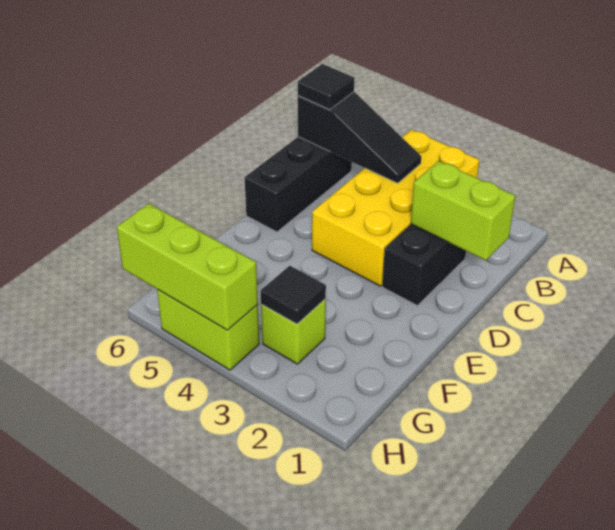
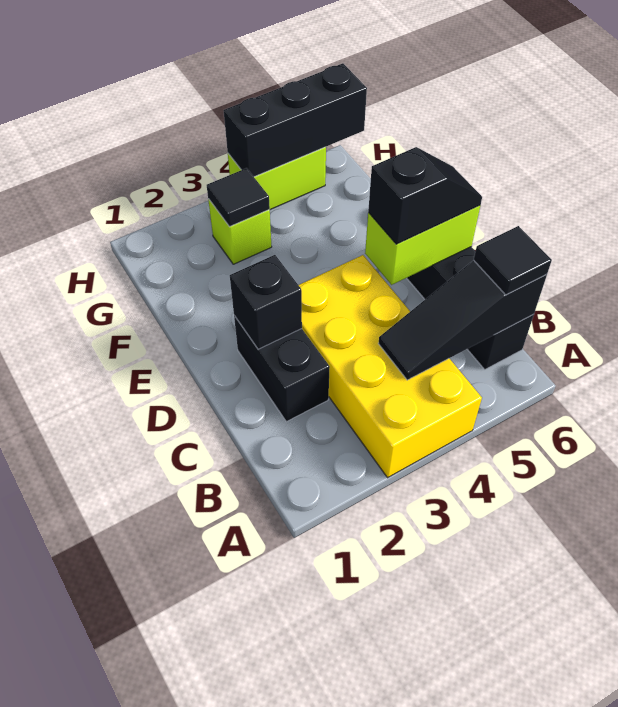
lime brick C1:C2 level 2 -> lime brick D5:D6 level 2
none -> black brick D2 level 2
none -> black slope D5:D6 level 3 top 5
lime brick H4:H6 level 2 -> black brick H4:H6 level 2

